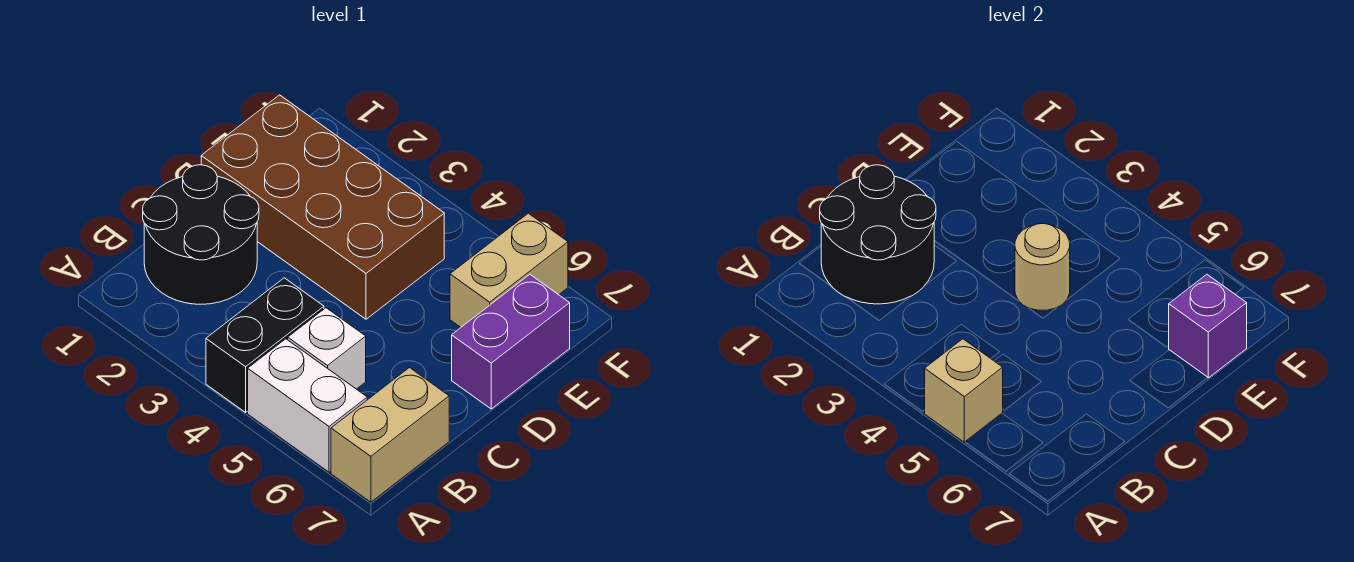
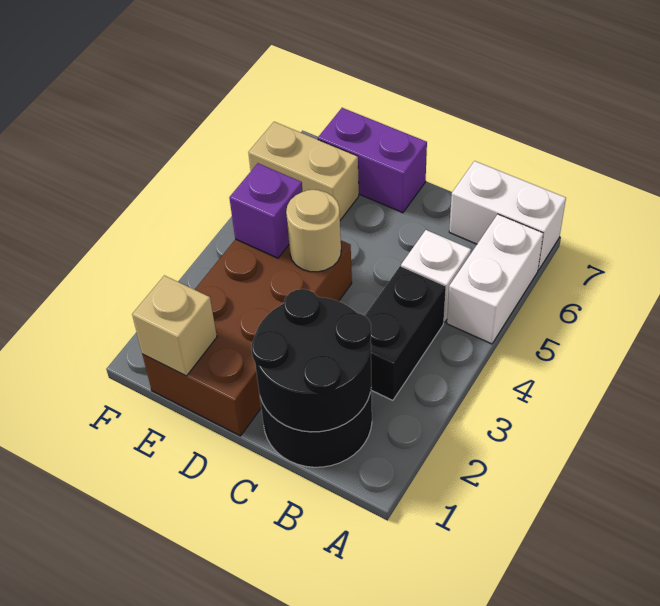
black brick A4:B4 level 1 -> black brick B3:B4 level 1
tan brick A5 level 2 -> tan brick E1 level 2
tan brick A7:B7 level 1 -> white brick A7:B7 level 1
purple brick E7 level 2 -> purple brick E4 level 2

